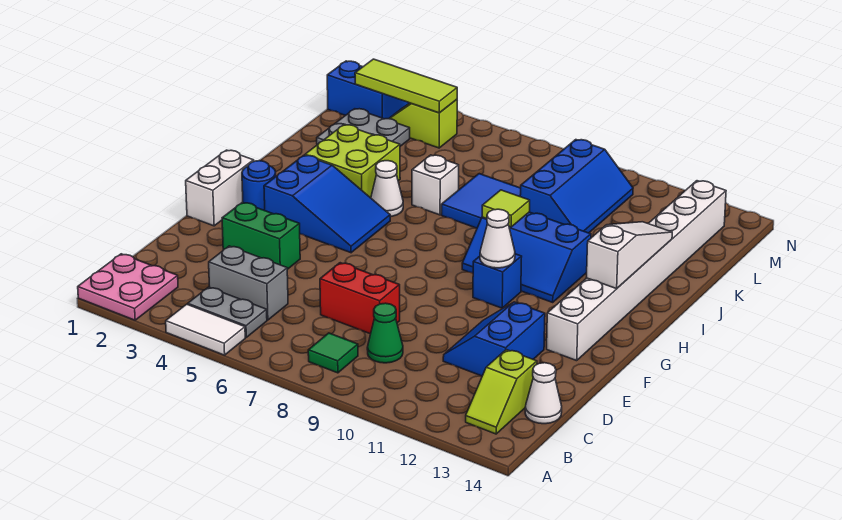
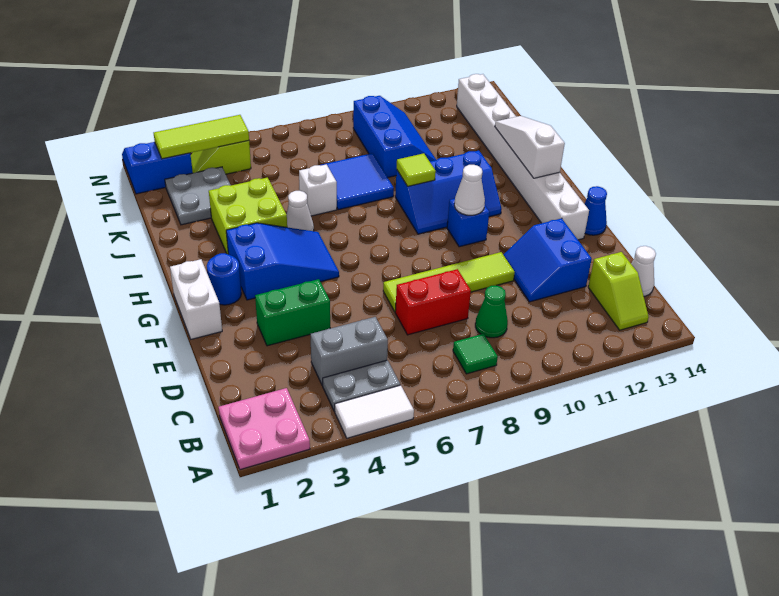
none -> lime tile E7:E10 level 1
none -> blue cone F14 level 1

